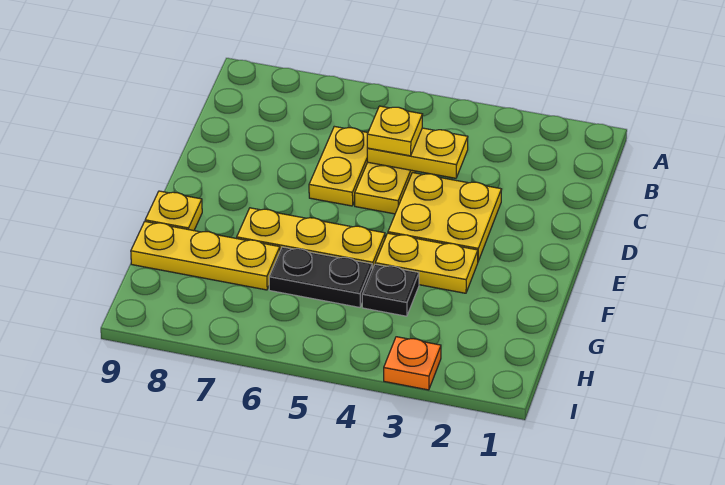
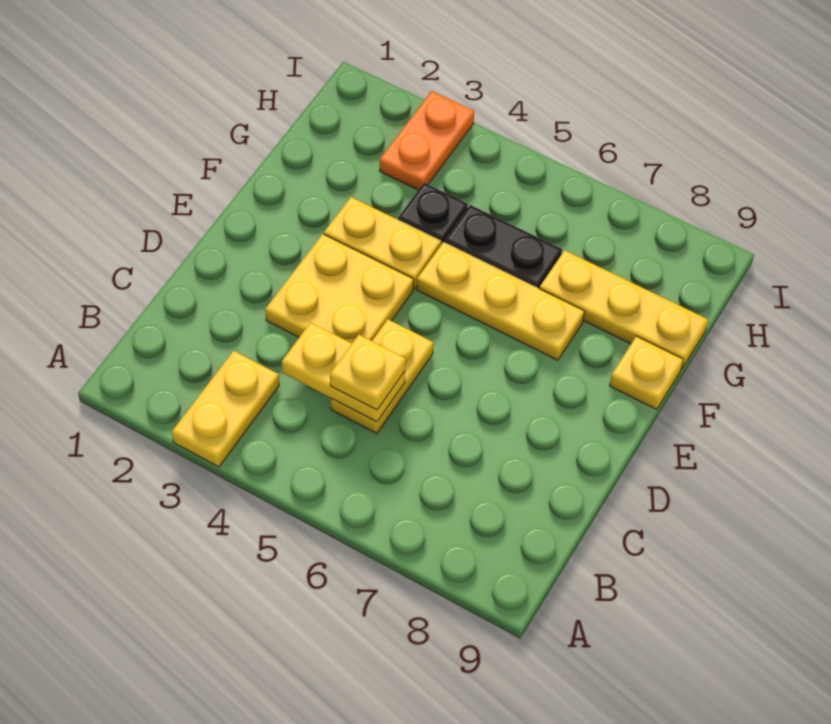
yellow plate C6:D6 level 1 -> yellow plate A3:B3 level 1
orange plate I3 level 1 -> orange plate H3:I3 level 1

